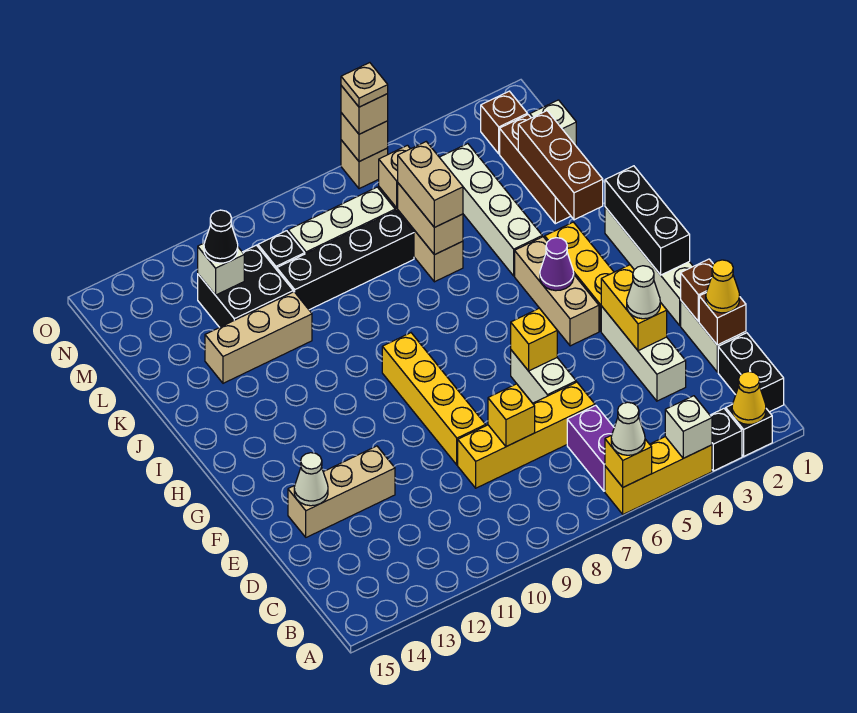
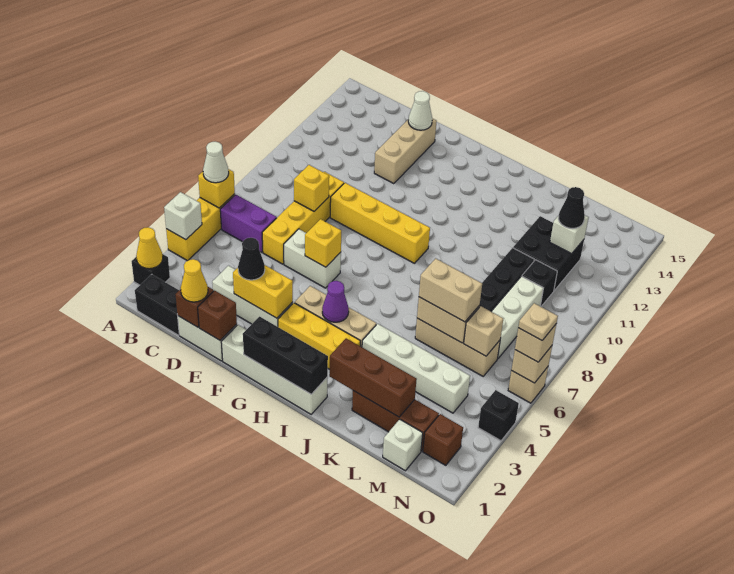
black brick A3 level 1 -> black brick O4 level 1
white cone E3 level 3 -> black cone E3 level 3
tan brick K11:K13 level 1 -> none

